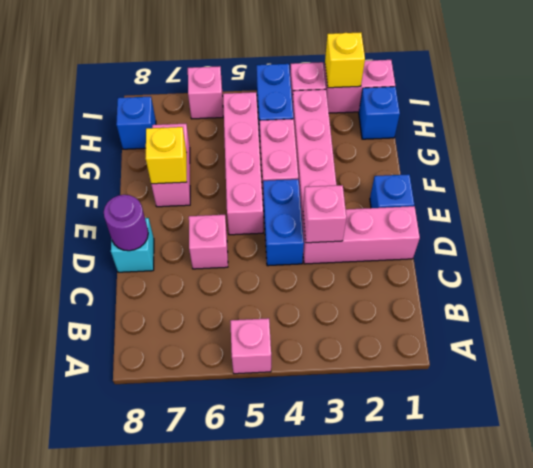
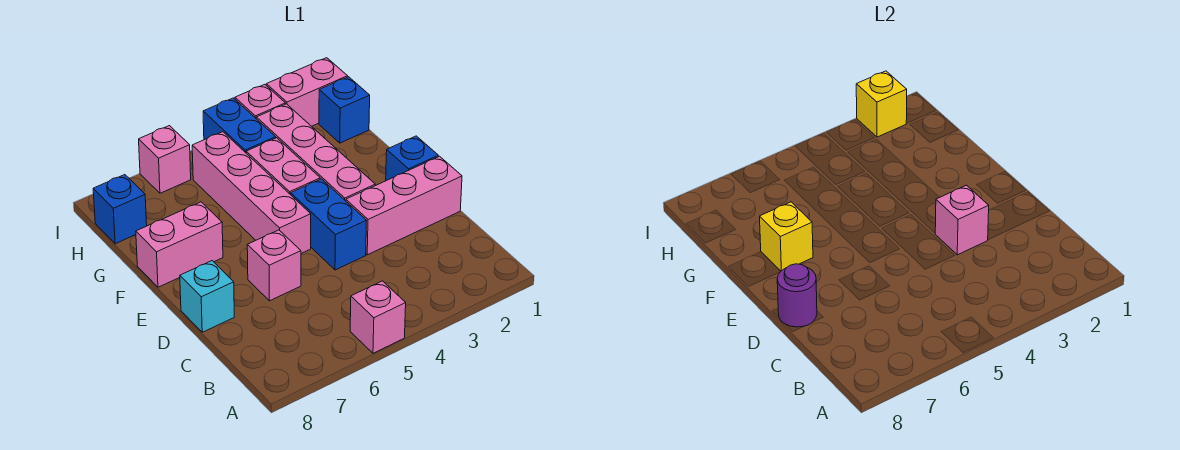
pink brick F7:G7 level 1 -> pink brick F7:F8 level 1

